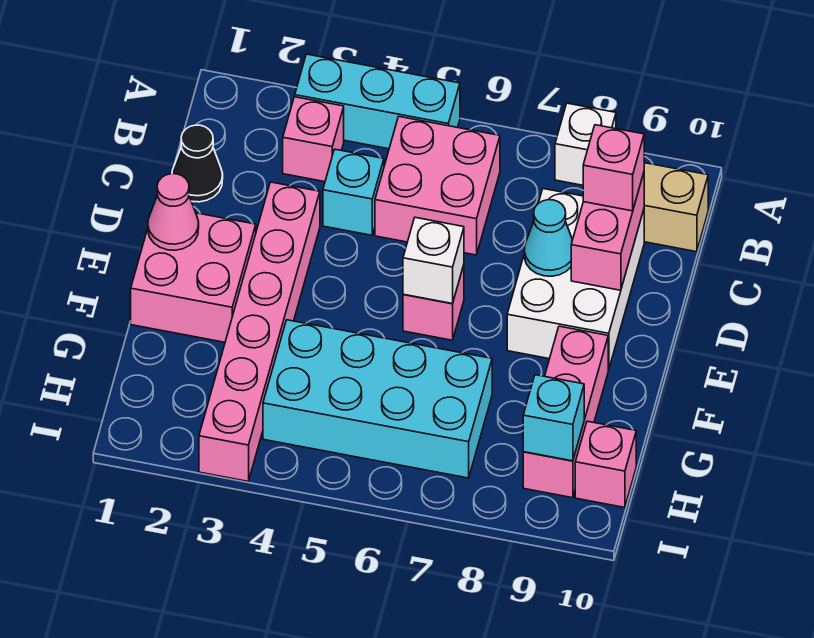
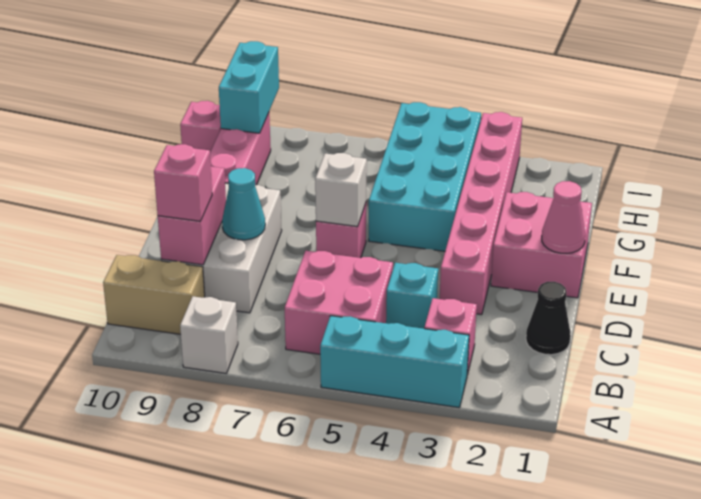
cyan brick G4:H7 level 1 -> cyan brick F4:I5 level 1
cyan brick H9 level 2 -> cyan brick H9:I9 level 2

